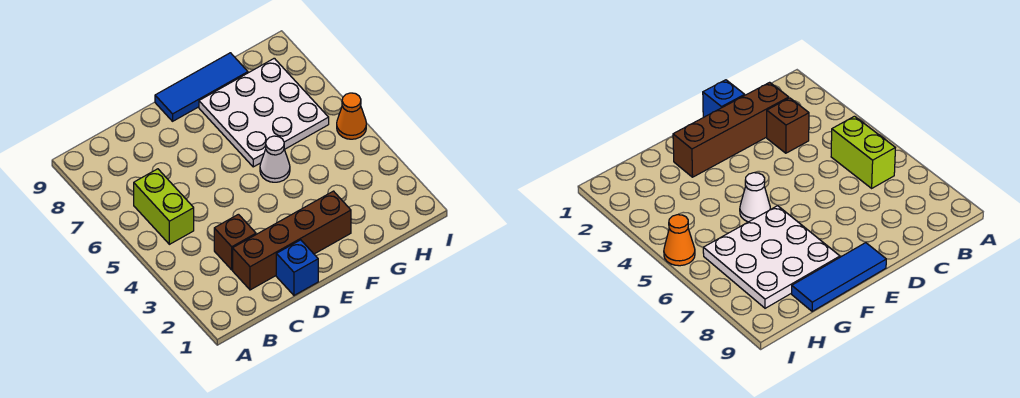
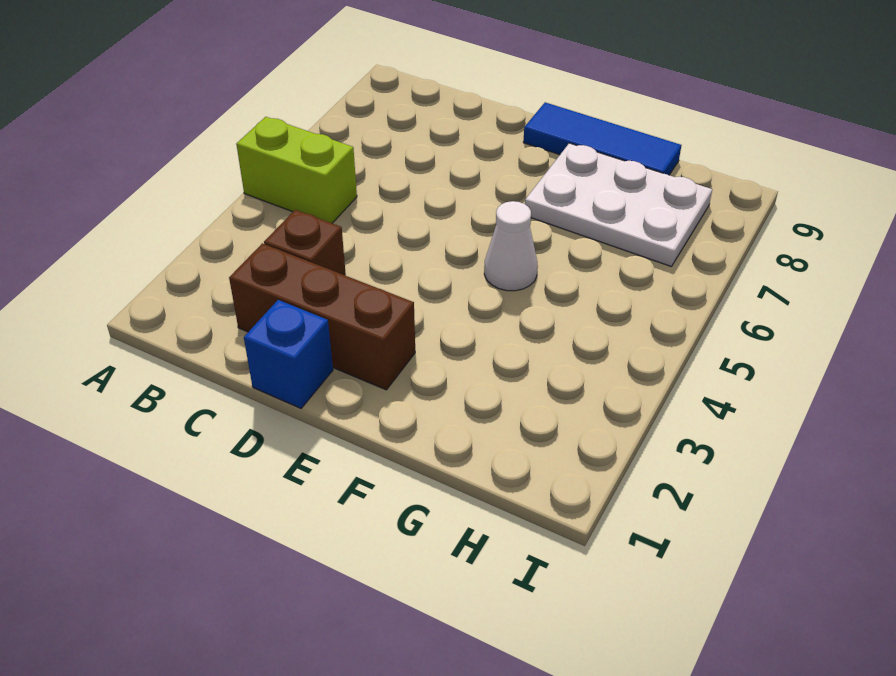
lime brick B5:B6 level 1 -> lime brick A5:B5 level 1
brown brick C2:F2 level 1 -> brown brick C2:E2 level 1
white plate F6:H8 level 1 -> white plate F7:H8 level 1
orange cone I5 level 1 -> none

